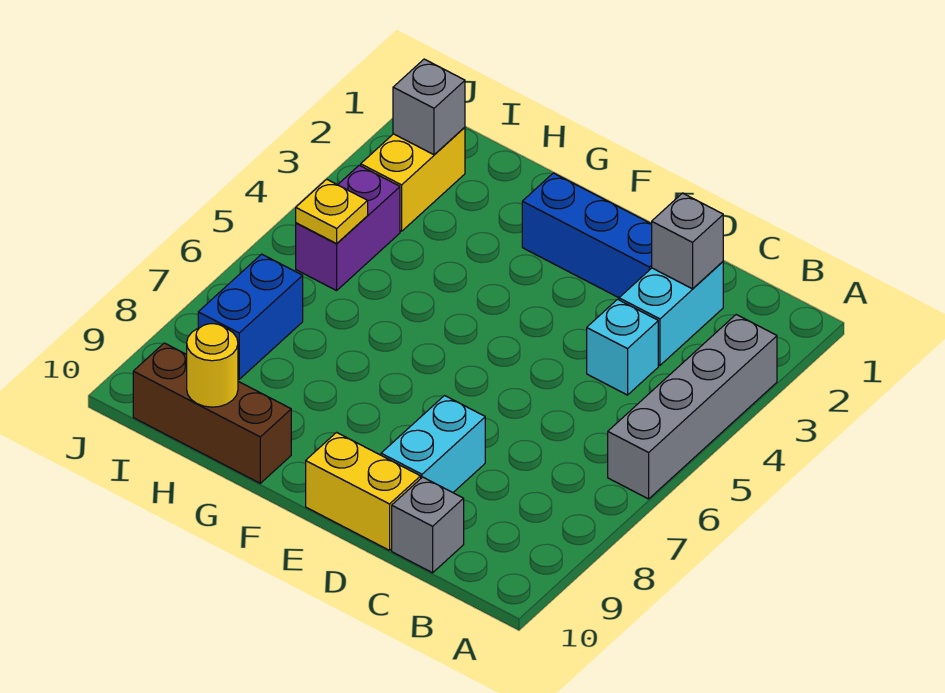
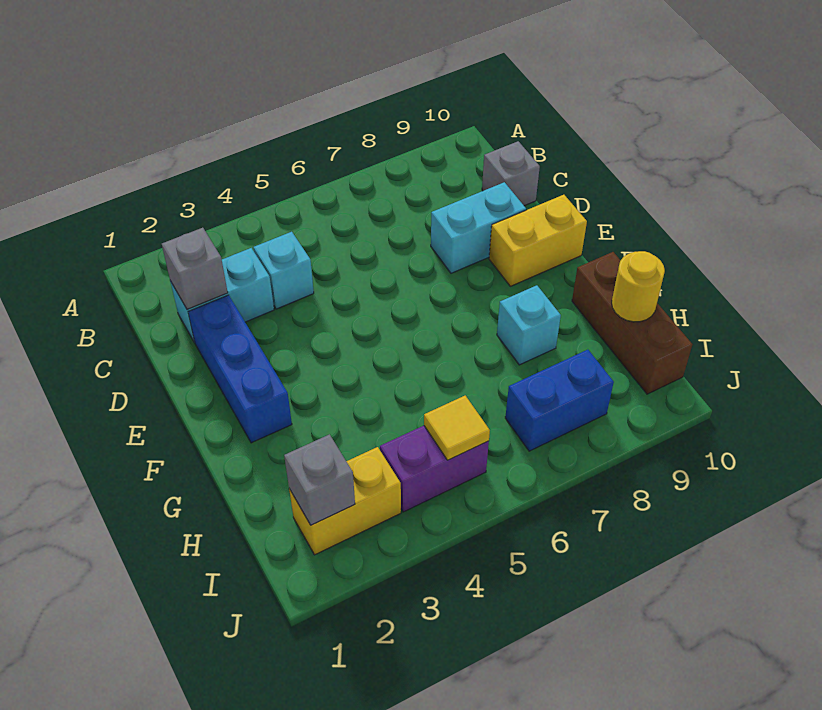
grey brick A3:A6 level 1 -> none
yellow brick D10:E10 level 1 -> yellow brick E9:E10 level 1
none -> cyan brick G8 level 1
yellow plate I5 level 2 -> yellow tile I5 level 2

